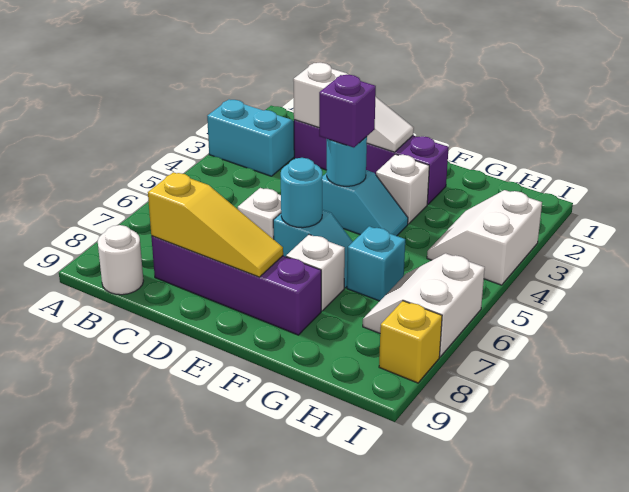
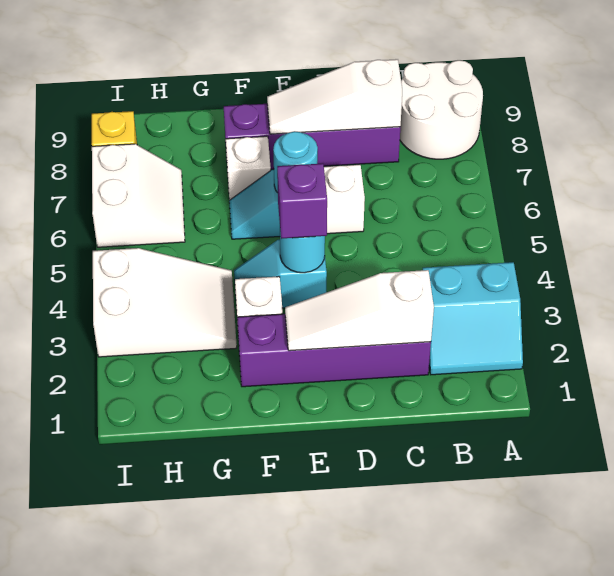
white round brick B9 level 1 -> white round brick A8:B9 level 1
yellow slope C8:E8 level 2 top C -> white slope C8:E8 level 2 top C
cyan brick G6 level 1 -> none
white slope H3:I4 level 1 top I -> white slope G3:I4 level 1 top I

